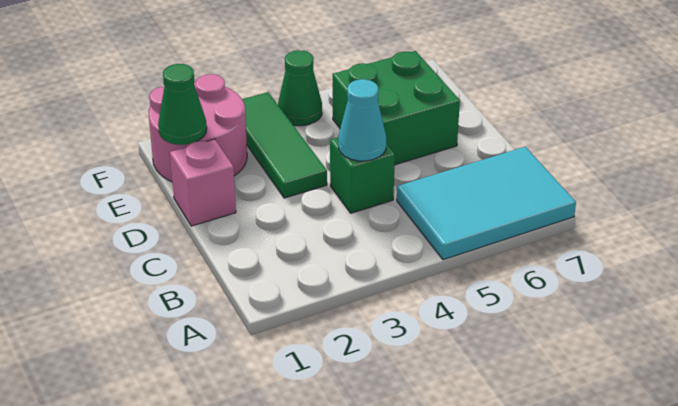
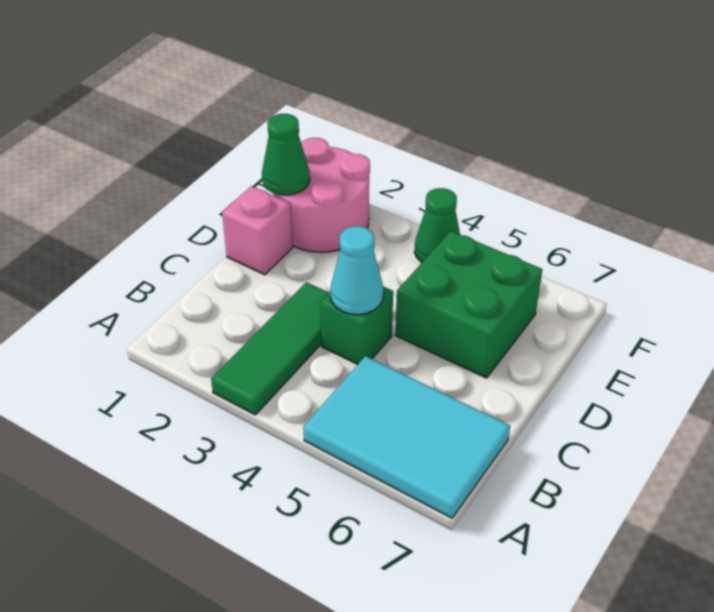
green tile D3:F3 level 1 -> green tile A3:C3 level 1

